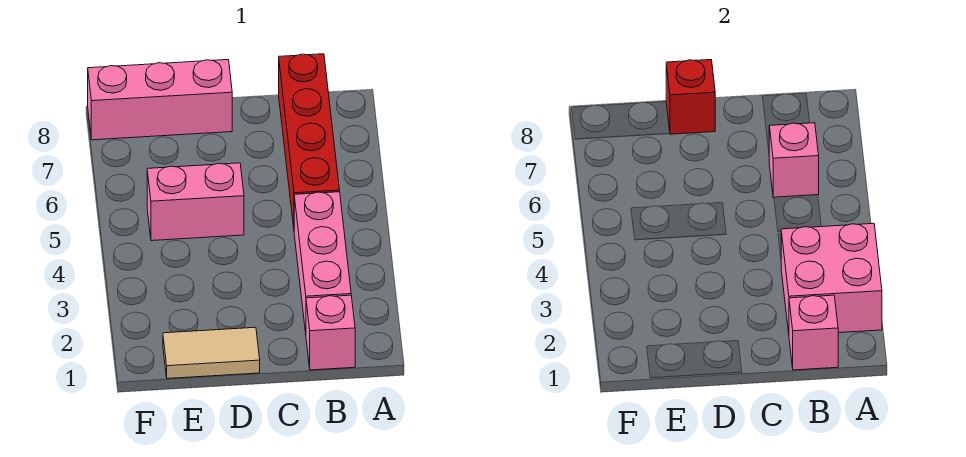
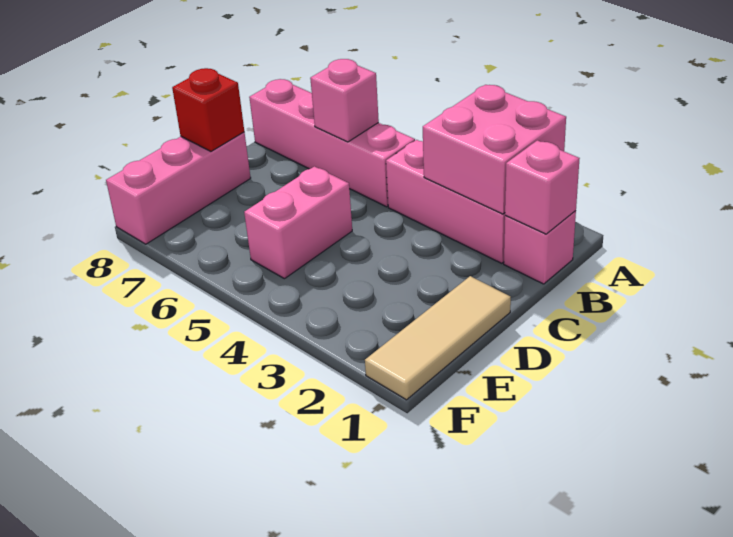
red brick B5:B8 level 1 -> pink brick B5:B8 level 1
tan tile D1:E1 level 1 -> tan tile D1:F1 level 1

